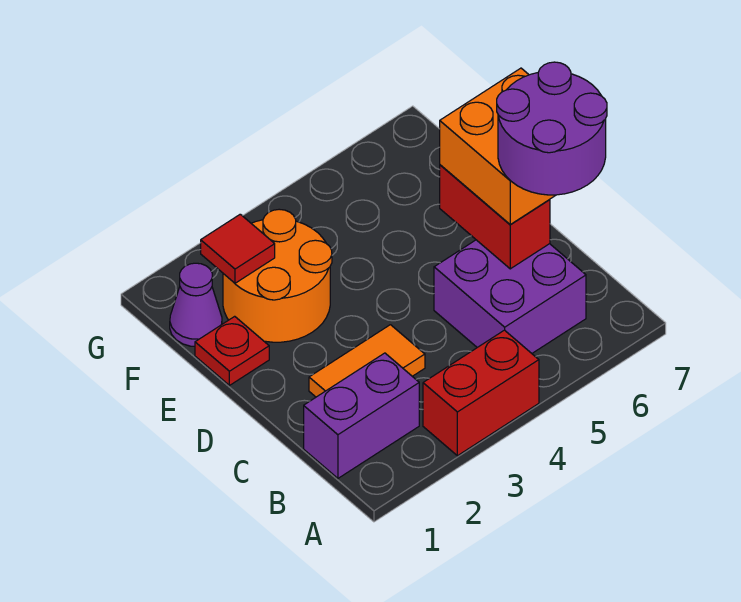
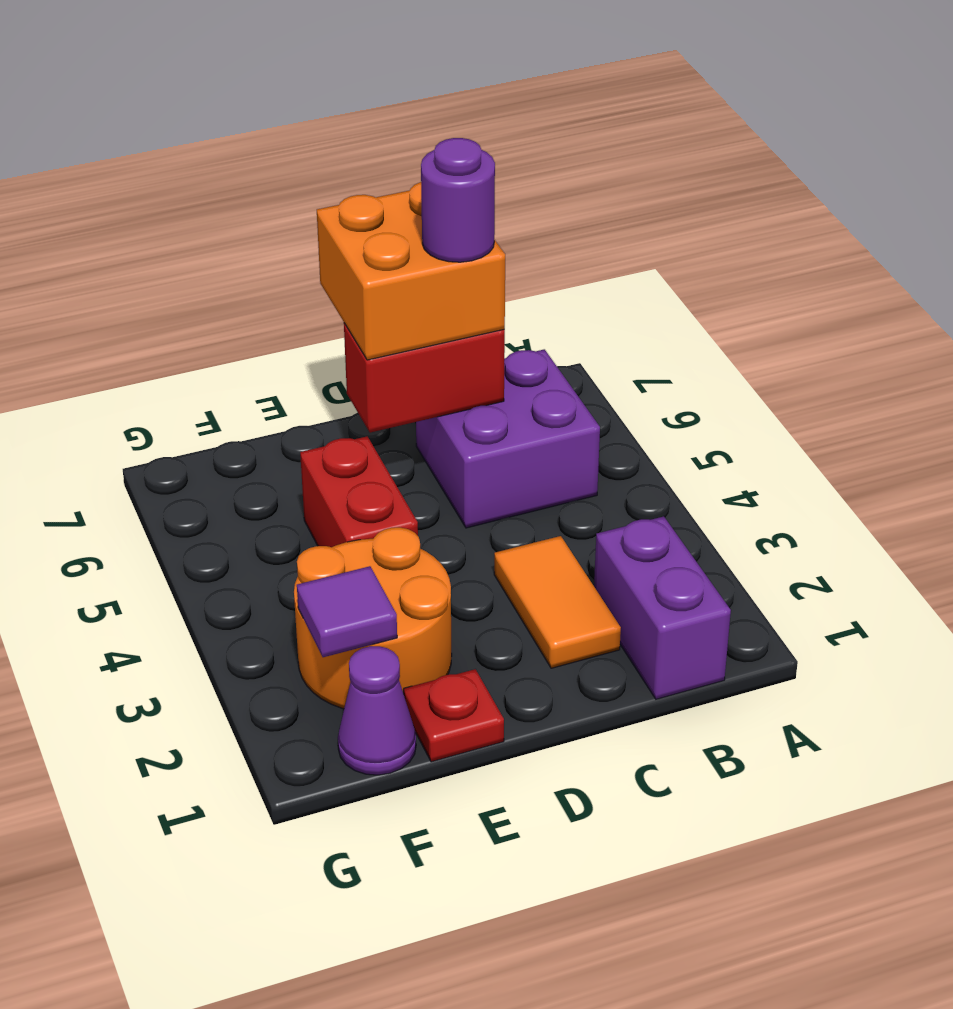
red brick A3:A4 level 1 -> red brick E4:E5 level 1
purple round brick B6:C7 level 4 -> purple round brick C6 level 4
red tile F2 level 2 -> purple tile F2 level 2

